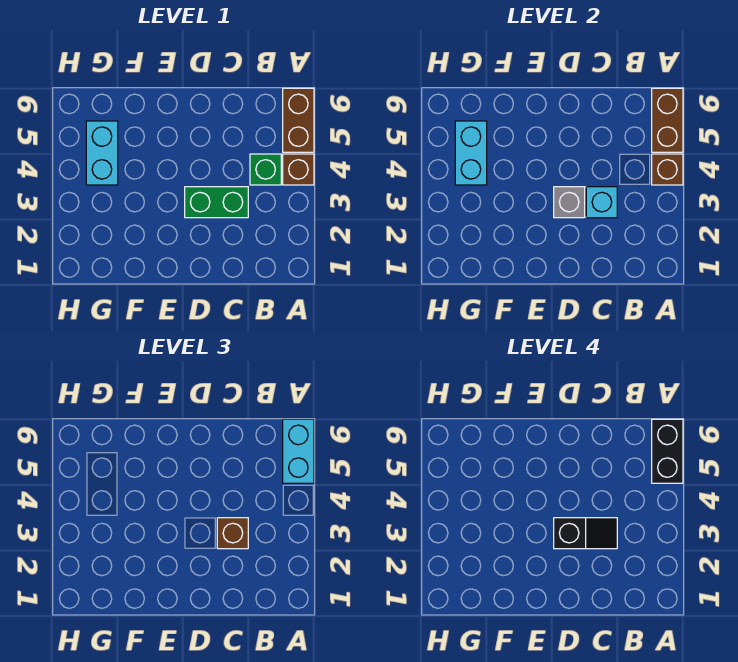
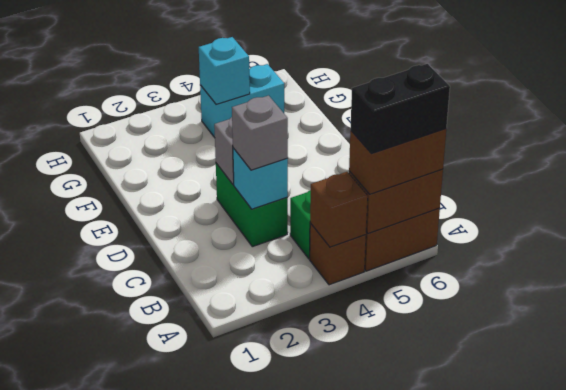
cyan brick A5:A6 level 3 -> brown brick A5:A6 level 3
brown brick C3 level 3 -> grey brick C3 level 3
black slope C3:D3 level 4 top D -> none
cyan brick G4:G5 level 2 -> cyan brick G4 level 2

